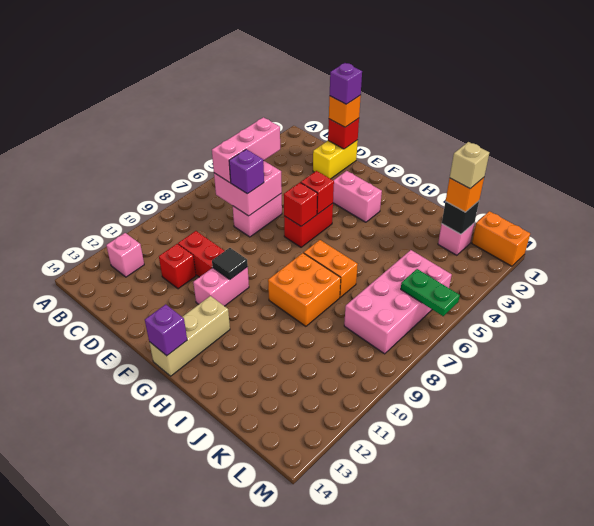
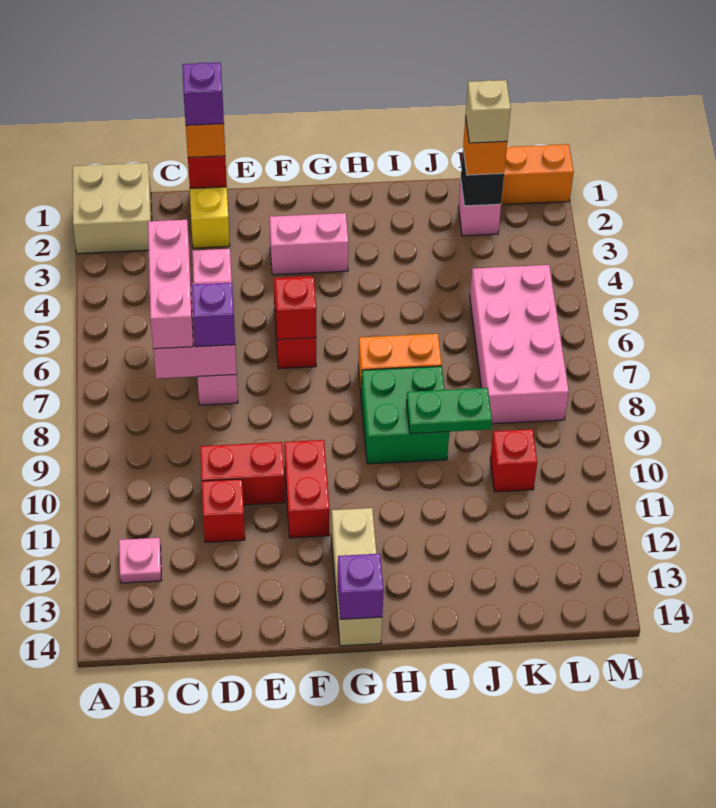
none -> tan brick A1:B2 level 1
pink brick B12 level 1 -> pink plate B12 level 1
pink brick D6:D7 level 1 -> pink brick D4:D7 level 1
red brick F5 level 2 -> red brick K10 level 1
pink brick F10:F11 level 1 -> red brick F10:F11 level 1
black tile F10 level 2 -> none
orange brick H8:I9 level 1 -> green brick H8:I9 level 1
green plate L6:M6 level 2 -> green plate I9:J9 level 2

